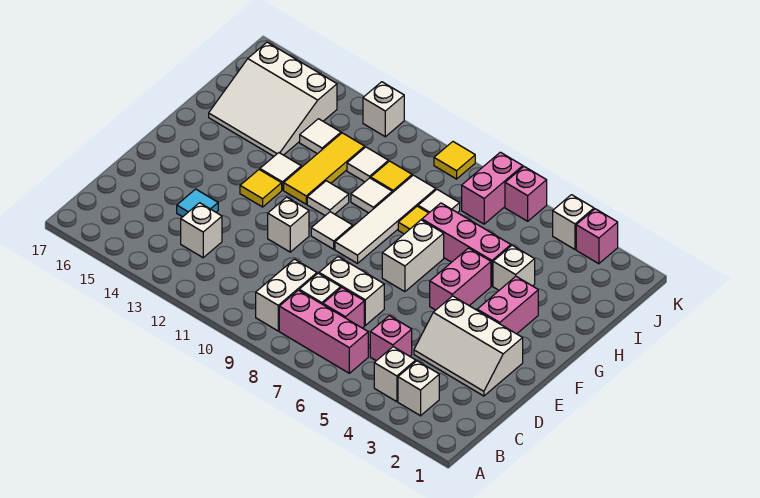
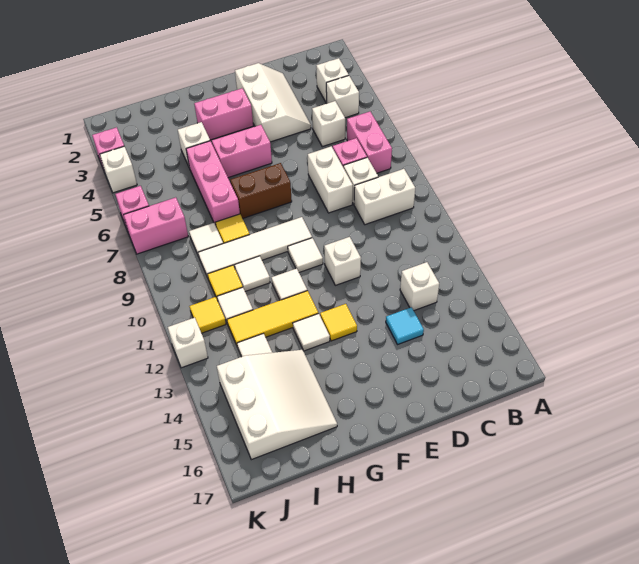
pink brick B6:B8 level 1 -> pink brick B6:B7 level 1
pink brick C5 level 1 -> white brick C5 level 1
white brick F7:G7 level 1 -> brown brick F7:G7 level 1
yellow tile K9 level 1 -> yellow tile J11 level 1

